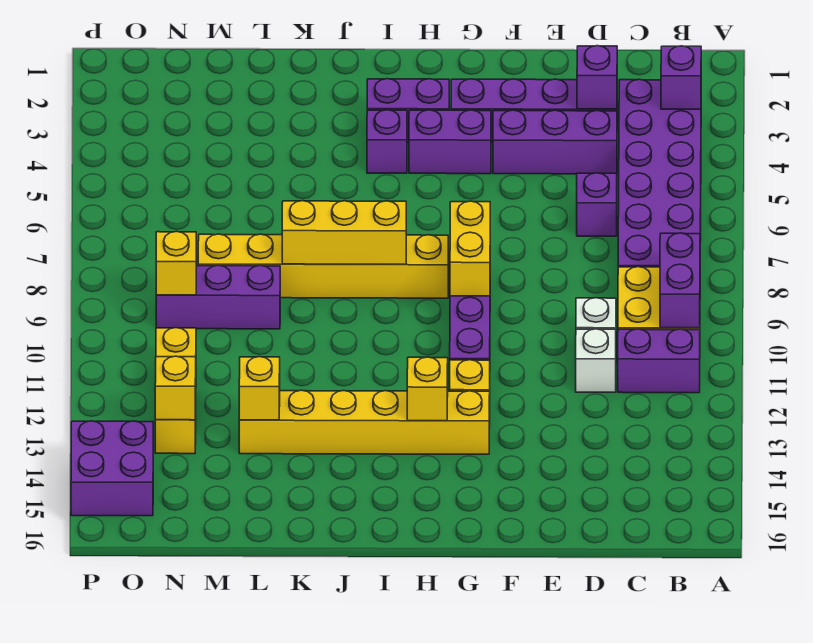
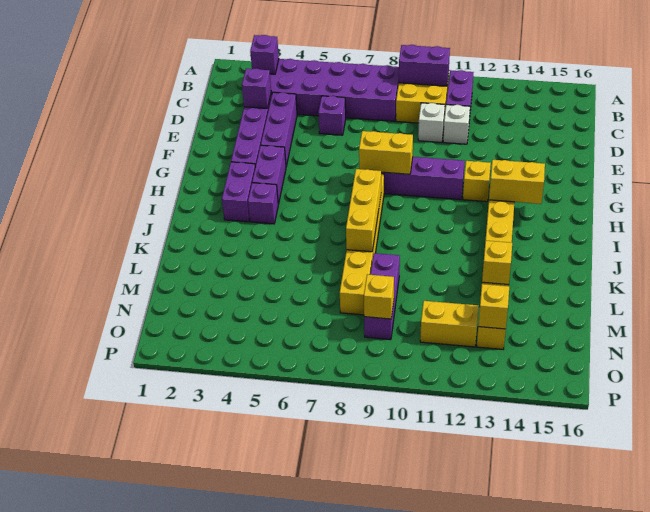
yellow brick H13 level 2 -> yellow brick H13:H14 level 2
purple brick O14:P15 level 1 -> none

